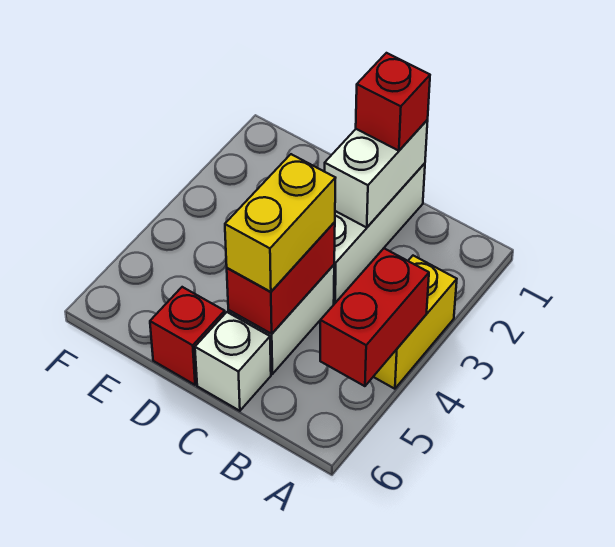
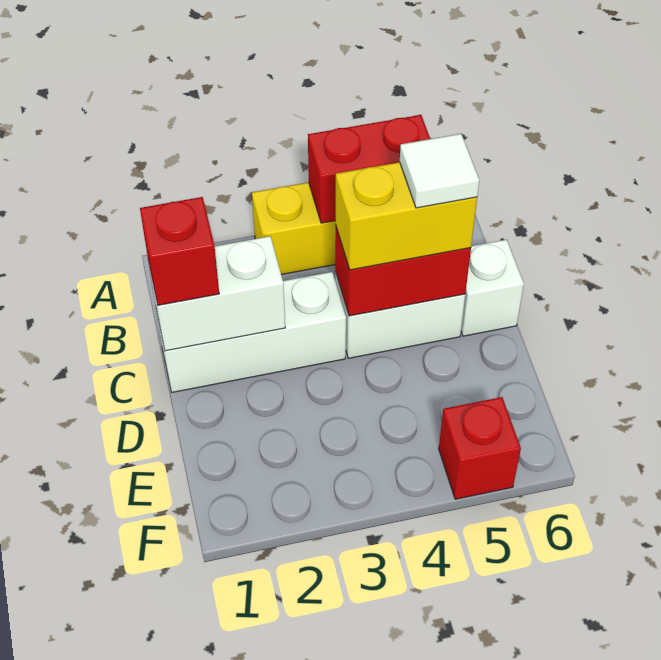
none -> white tile C5 level 4
red brick D6 level 1 -> red brick F5 level 1

